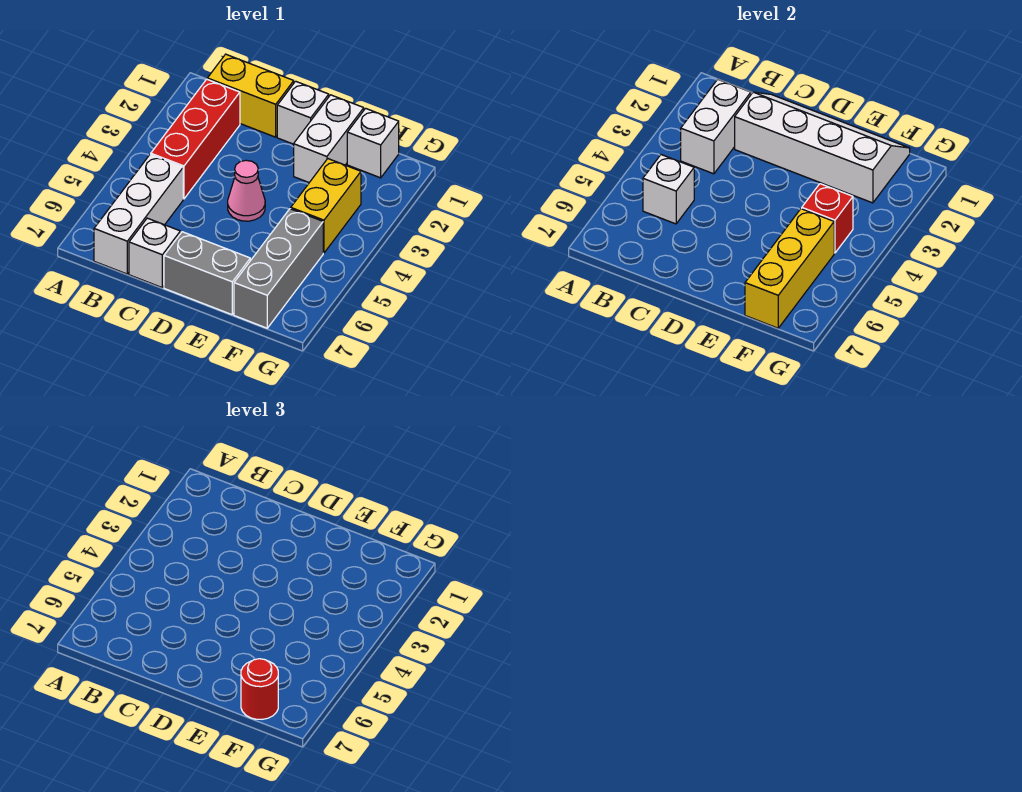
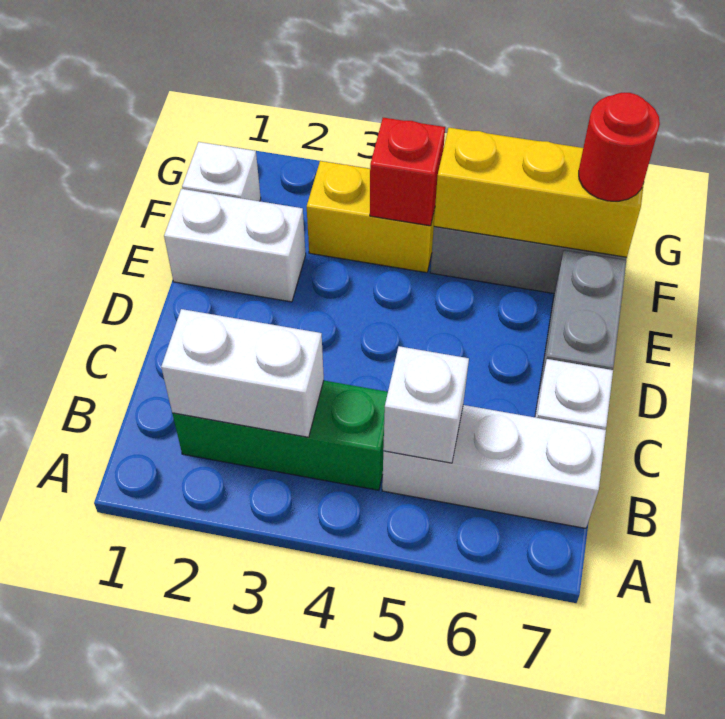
yellow brick B1:C1 level 1 -> none
red brick B2:B4 level 1 -> green brick B2:B4 level 1
white slope C1:F2 level 2 top 2 -> none
white brick D1 level 1 -> none
pink cone D4 level 1 -> none

